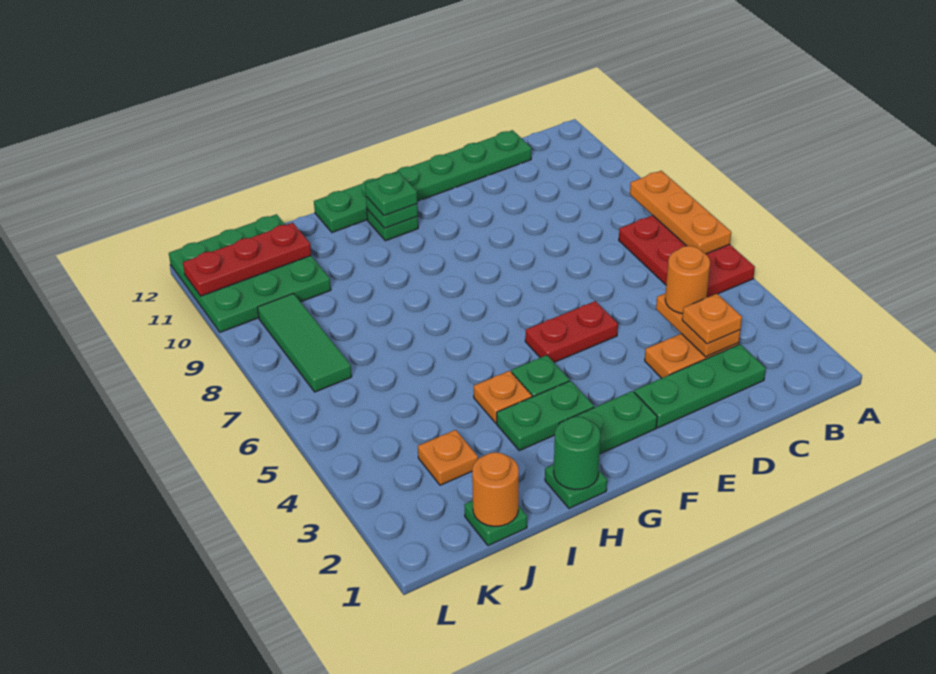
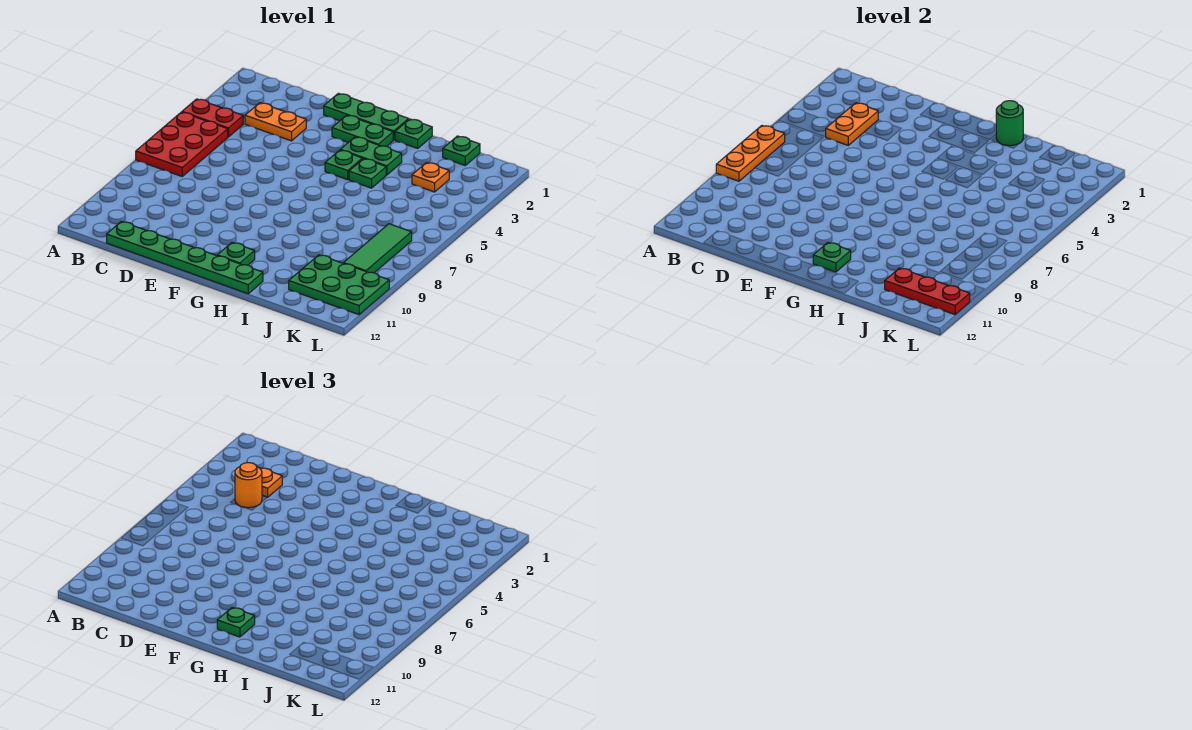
green plate C2:E2 level 1 -> green plate E1:G1 level 1
red plate E5:F5 level 1 -> red plate A4:B4 level 1
orange plate H4 level 1 -> green plate H4 level 1
orange round brick J1 level 2 -> none
green plate J10:L12 level 1 -> green plate J10:L11 level 1

